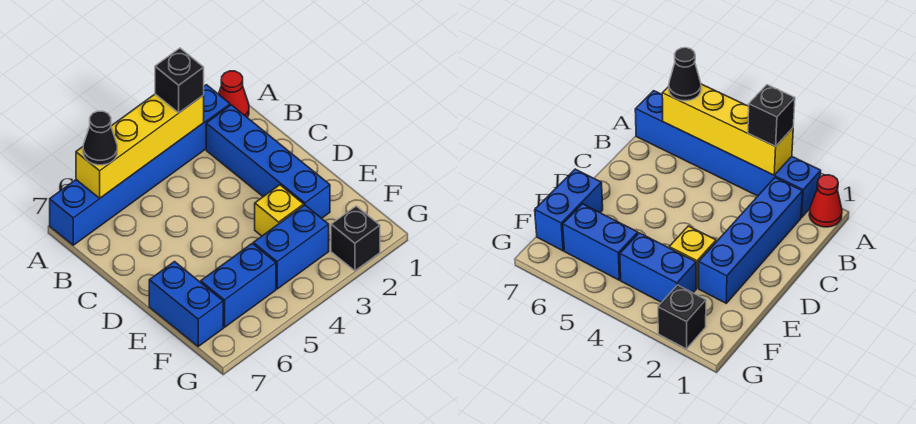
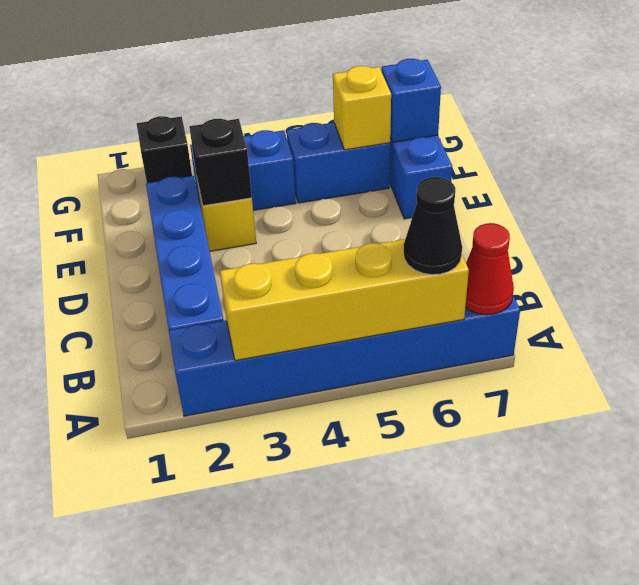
red cone A1 level 1 -> red cone A7 level 2
black brick A3 level 3 -> black brick E3 level 2
none -> yellow brick F6 level 2
none -> blue brick F7 level 2

